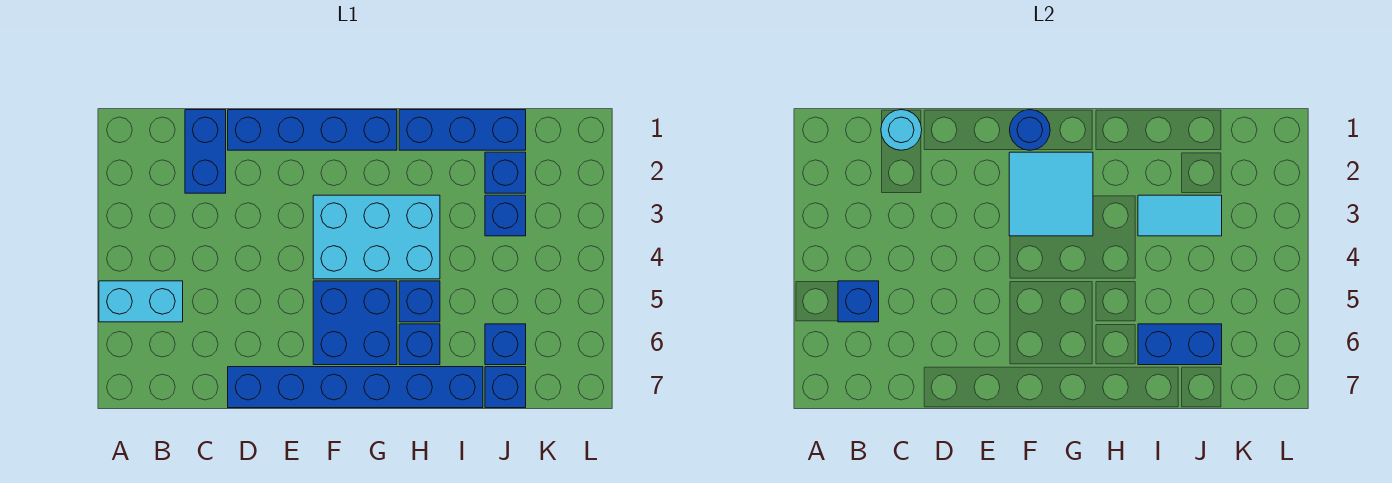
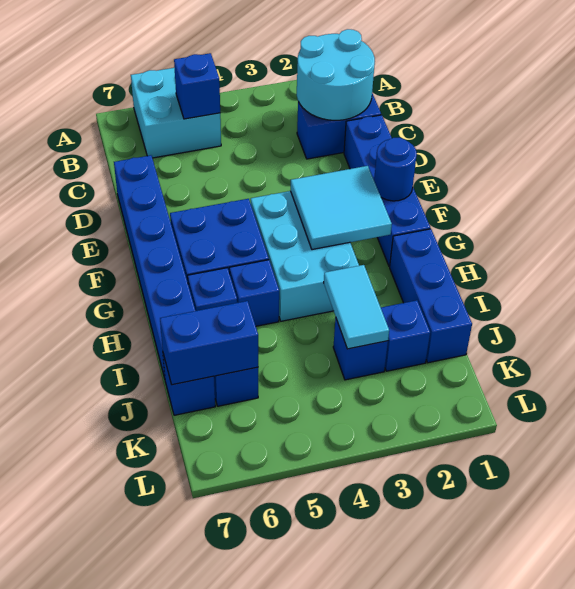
cyan brick A5:B5 level 1 -> cyan brick A5:B6 level 1
cyan round brick C1 level 2 -> cyan round brick B1:C2 level 2
blue brick I6:J6 level 2 -> blue brick J6:J7 level 2

